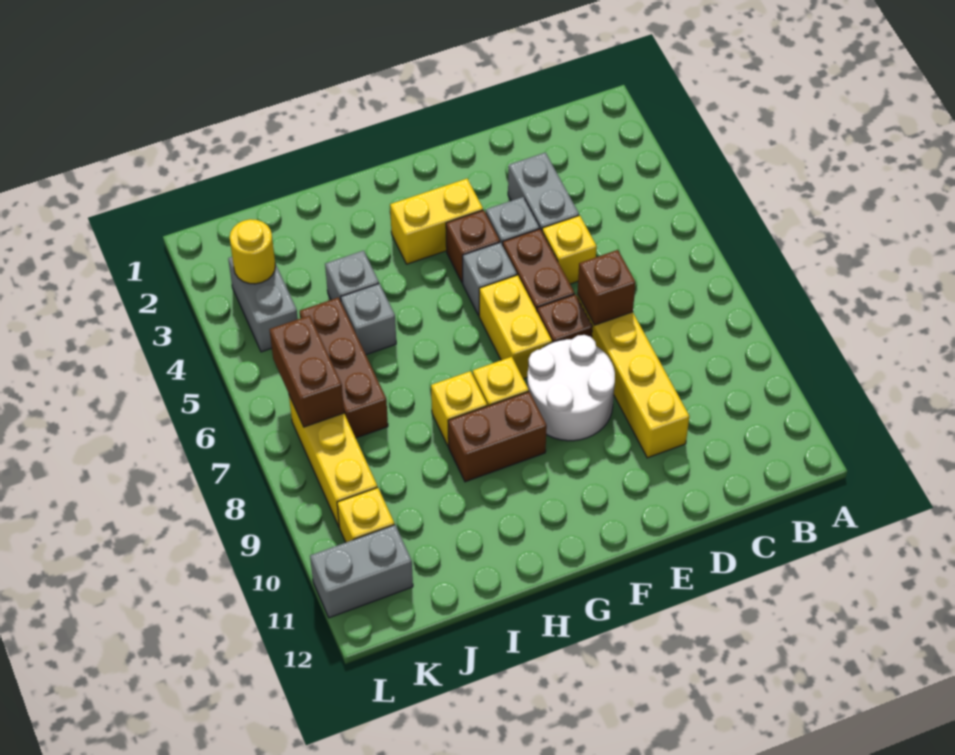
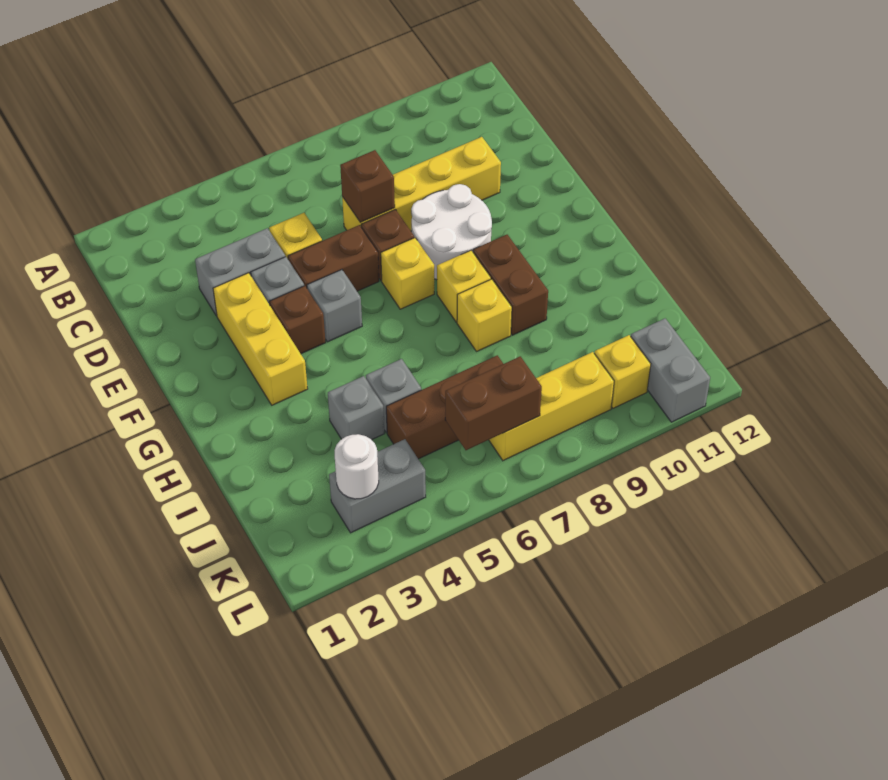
yellow brick F3:G3 level 1 -> yellow brick E3:G3 level 1
yellow brick F6:F7 level 1 -> yellow brick F7 level 1
yellow round brick K3 level 2 -> white round brick K3 level 2

